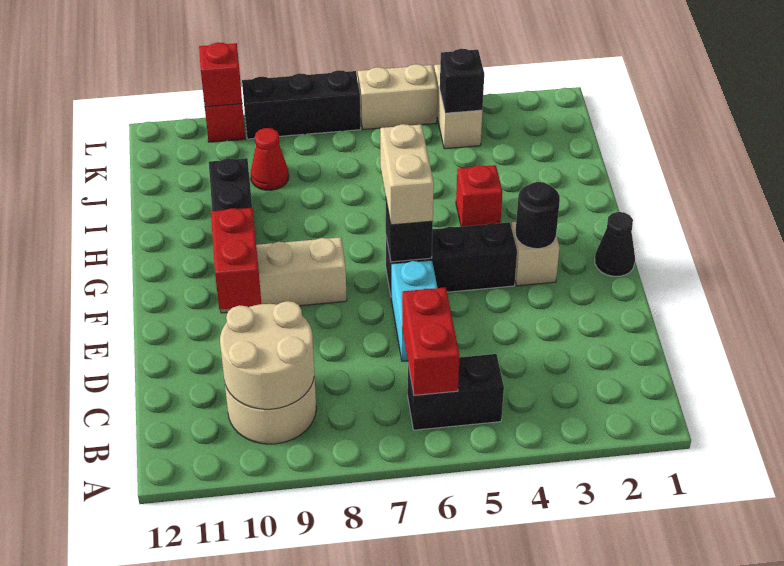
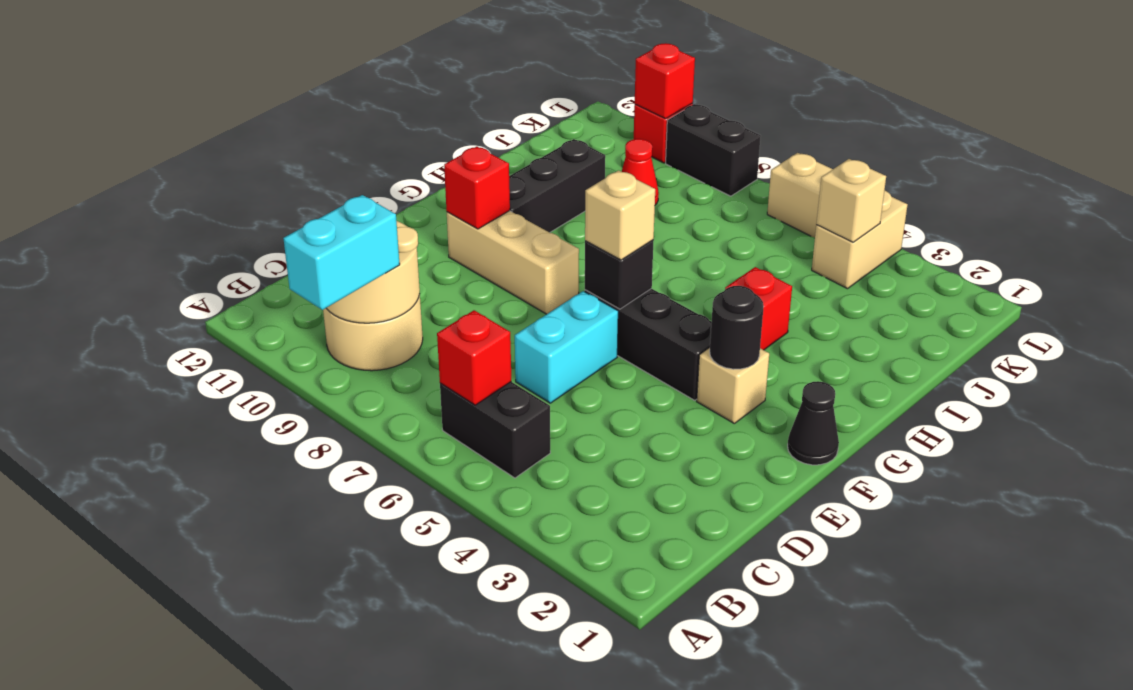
none -> cyan brick A9:B9 level 3
red brick B6:C6 level 2 -> red brick B6 level 2
red brick E10:F10 level 2 -> red brick F10 level 2
tan brick F6:G6 level 3 -> tan brick F6 level 3
black brick K4 level 2 -> tan brick K4 level 2
black brick L7:L9 level 1 -> black brick L8:L9 level 1

